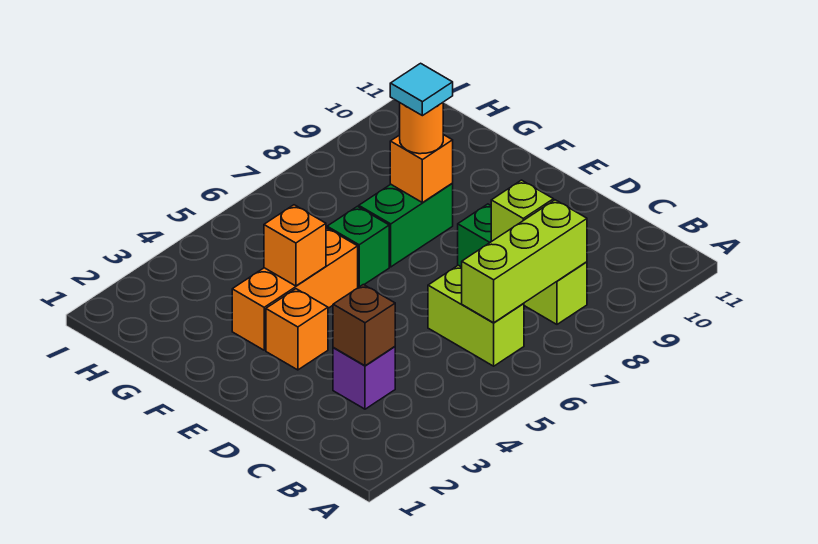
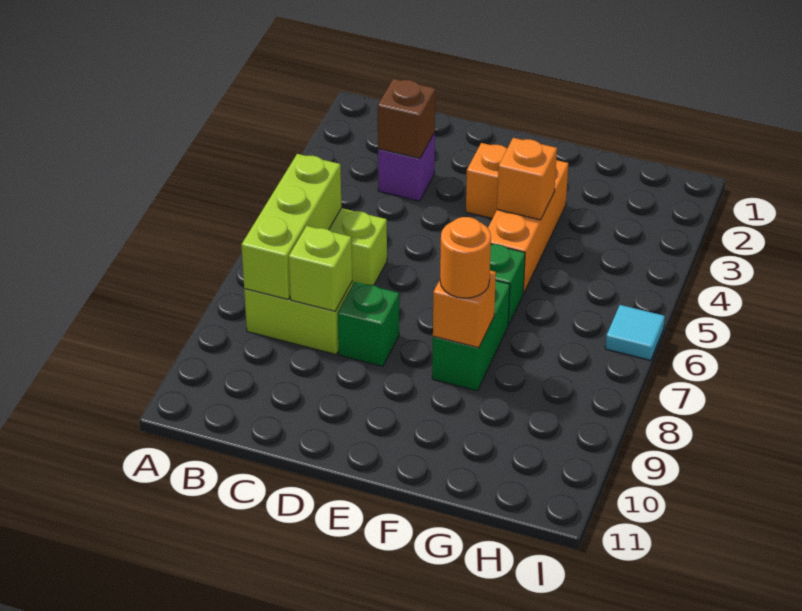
cyan tile F8 level 4 -> cyan tile I6 level 1

